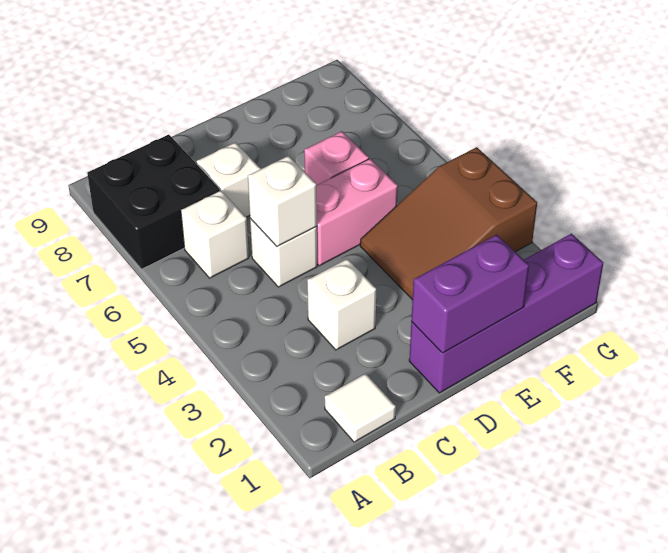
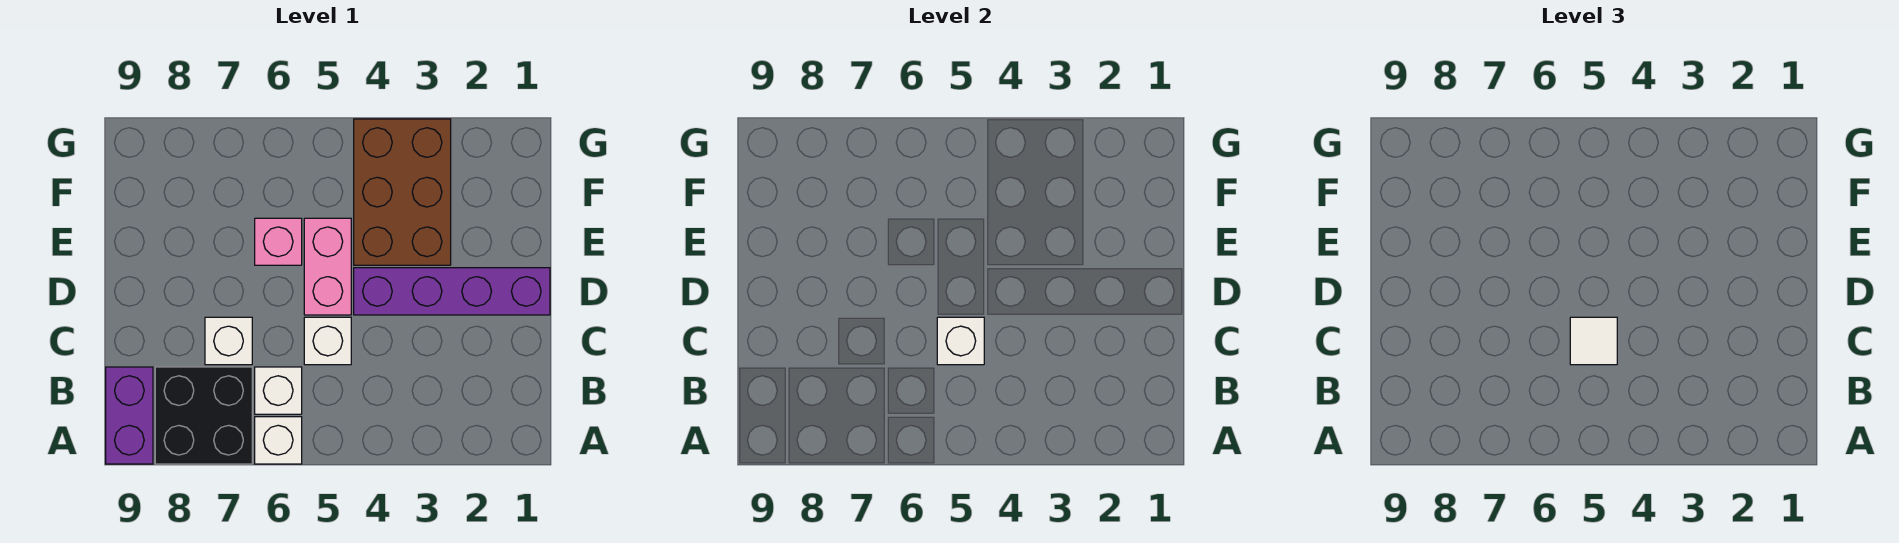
white tile B1 level 1 -> white tile C5 level 3
white brick C3 level 1 -> white brick A6 level 1
purple brick D1:G1 level 1 -> purple brick D1:D4 level 1
purple brick D1:E1 level 2 -> purple brick A9:B9 level 1
brown slope E3:G4 level 1 top G -> brown brick E3:G4 level 1

